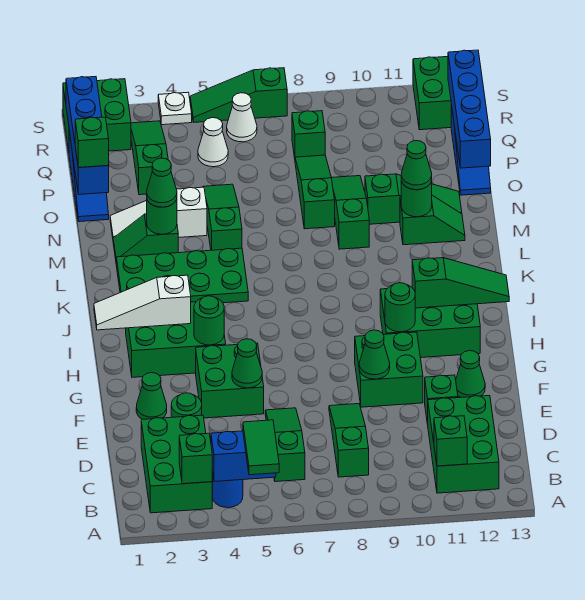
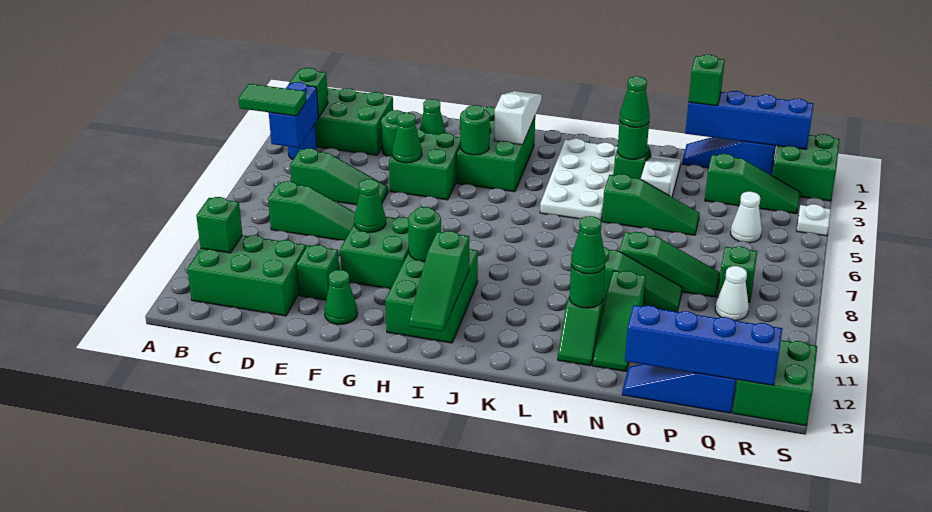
green plate K2:L5 level 1 -> white plate K2:L5 level 1
white cone R6 level 1 -> white cone Q9 level 1
green slope S5:S7 level 1 top 7 -> none

